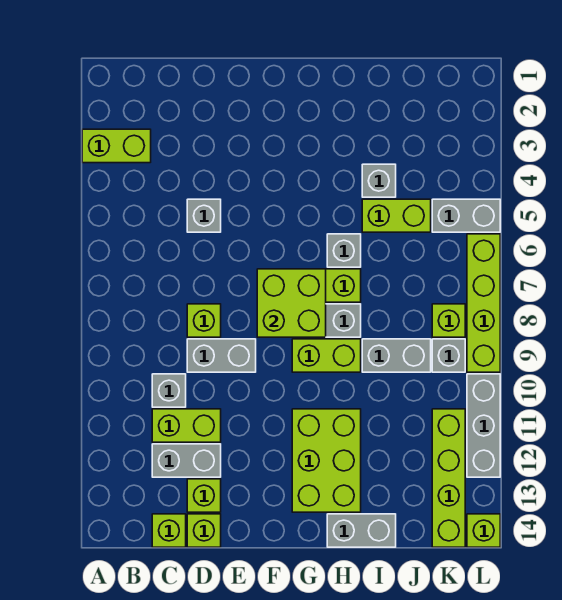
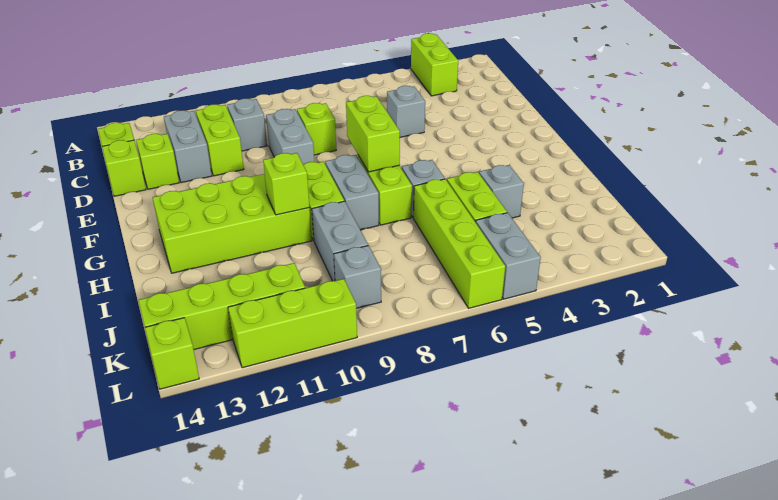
lime brick F7:G8 level 2 -> lime brick F7:G7 level 2
lime brick G11:H13 level 1 -> lime brick G10:H13 level 1
grey brick H14:I14 level 1 -> none
lime brick K8 level 1 -> lime brick H10 level 2
lime brick L6:L9 level 1 -> lime brick I6:L6 level 1
grey brick L10:L12 level 1 -> lime brick L10:L12 level 1

